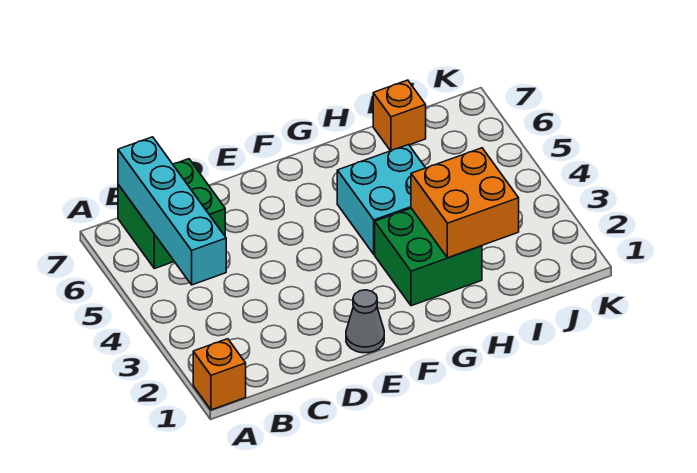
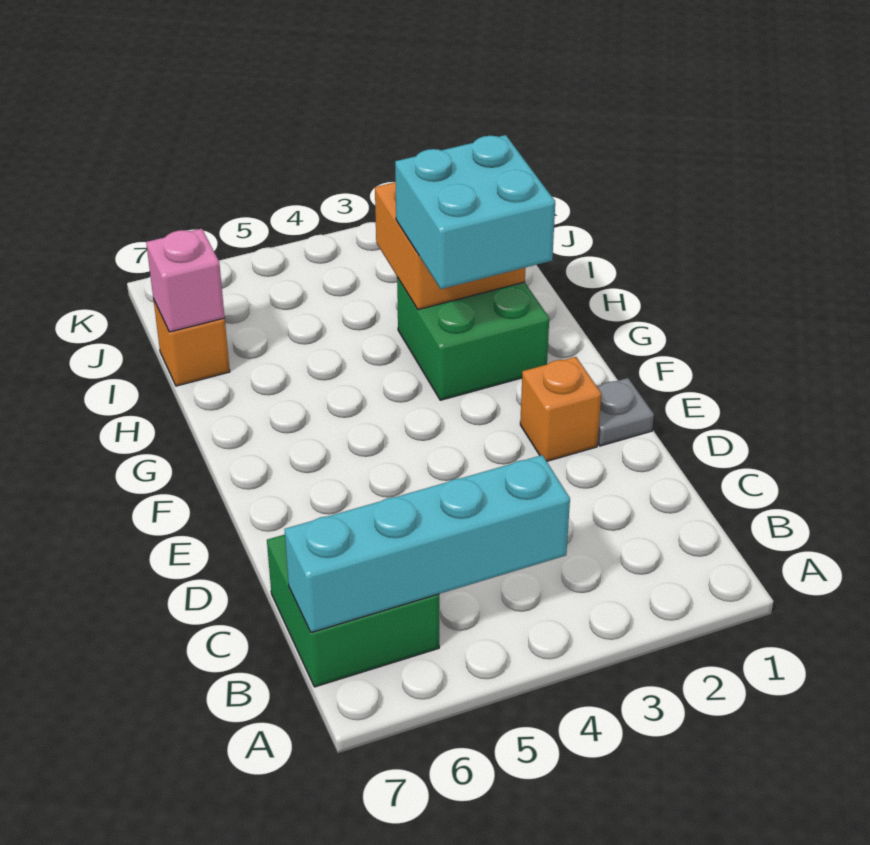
orange brick A1 level 1 -> orange brick E2 level 1
grey cone E1 level 1 -> grey plate E1 level 1
cyan brick G4:H5 level 1 -> cyan brick G2:H3 level 3
none -> pink brick I7 level 2

